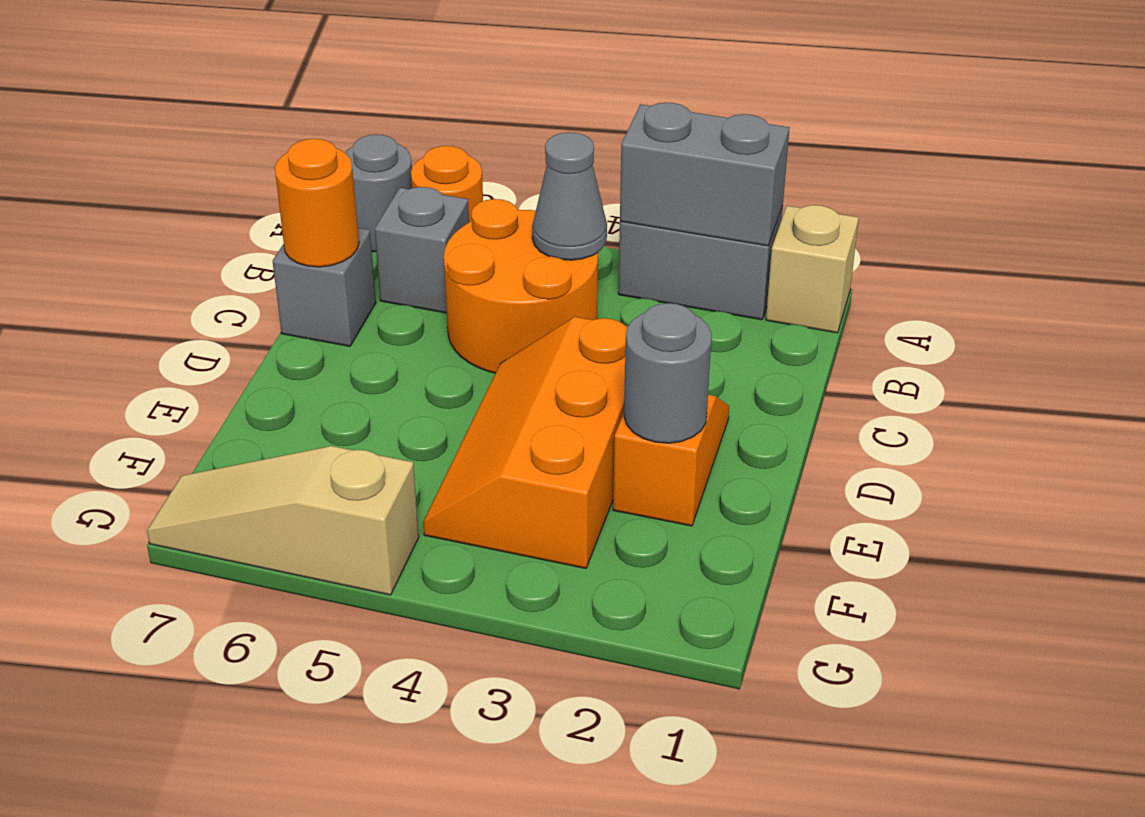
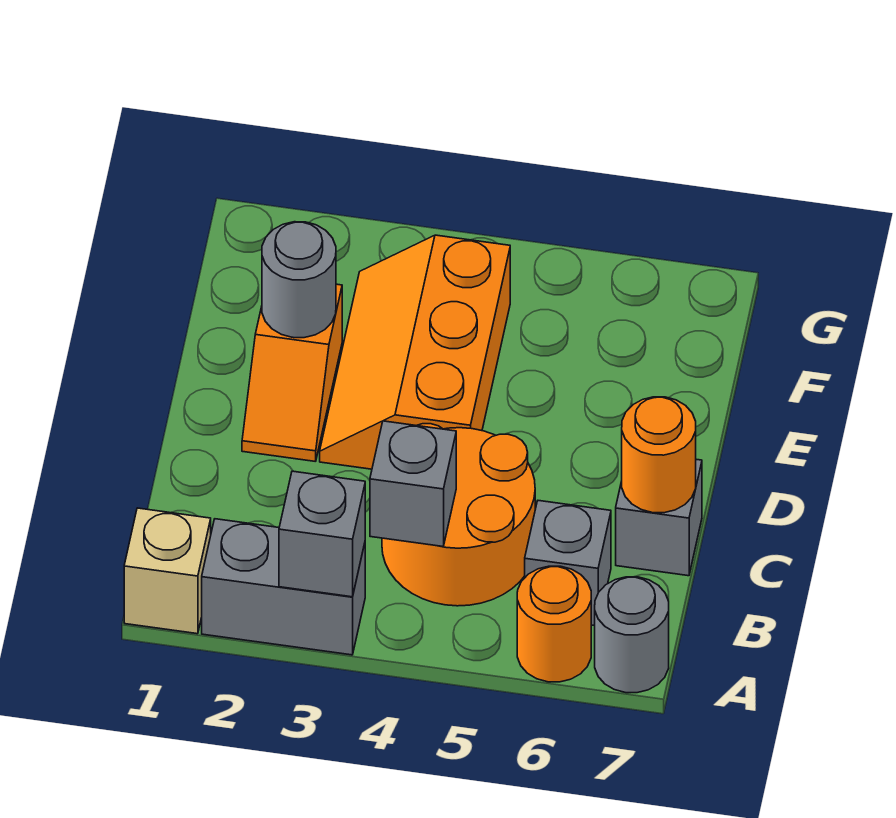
grey brick A2:A3 level 2 -> grey brick A3 level 2
grey cone B4 level 2 -> grey brick B4 level 2
orange slope D3:F4 level 1 top 3 -> orange slope D3:F4 level 1 top 4
tan slope G5:G7 level 1 top 5 -> none

